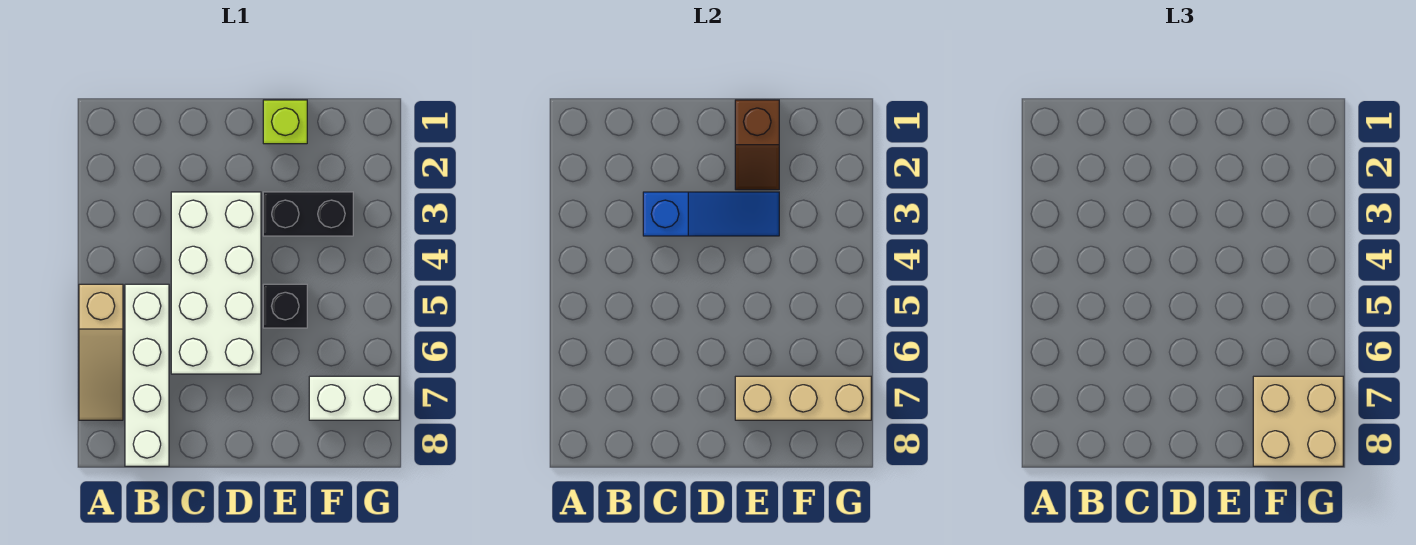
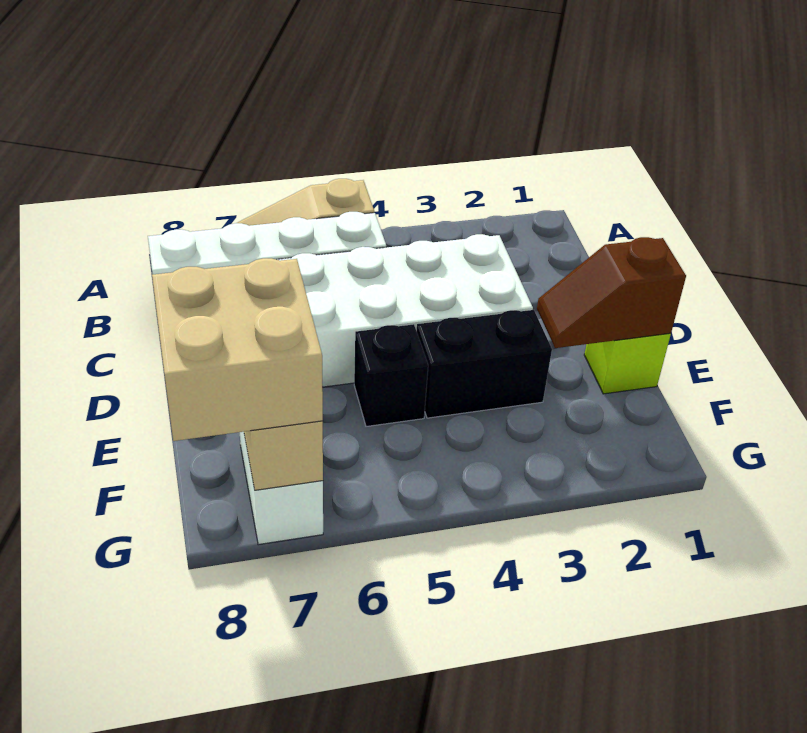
blue slope C3:E3 level 2 top C -> none
black brick E3:F3 level 1 -> black brick E3:E4 level 1

